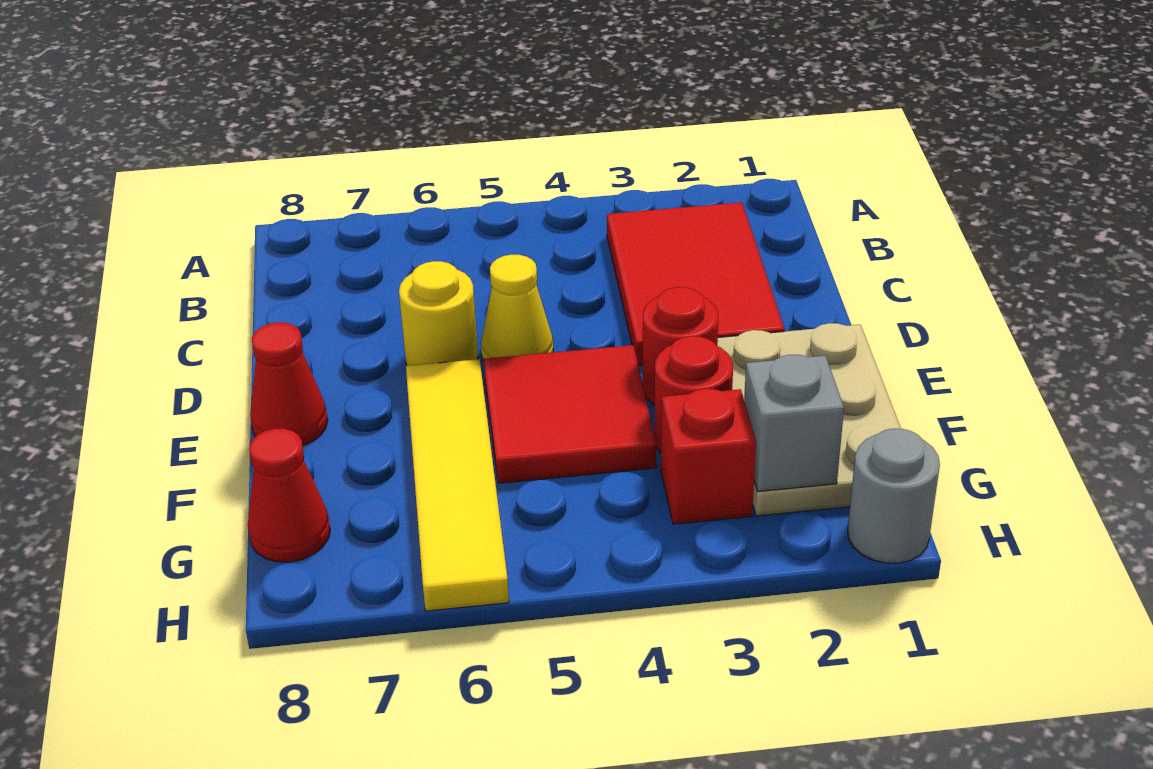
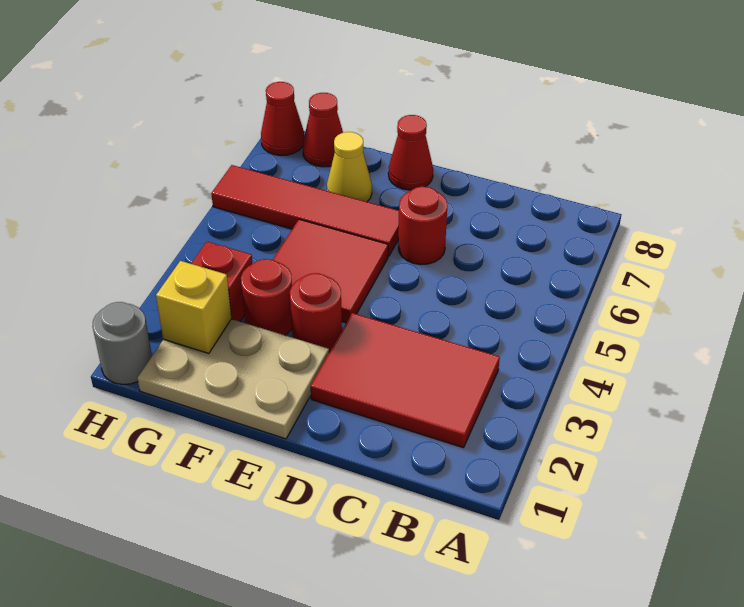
yellow cone D5 level 1 -> yellow cone F7 level 1
yellow round brick D6 level 1 -> red round brick D6 level 1
yellow tile E6:H6 level 1 -> red tile E6:H6 level 1
grey brick G2 level 2 -> yellow brick G2 level 2
none -> red cone H8 level 1

